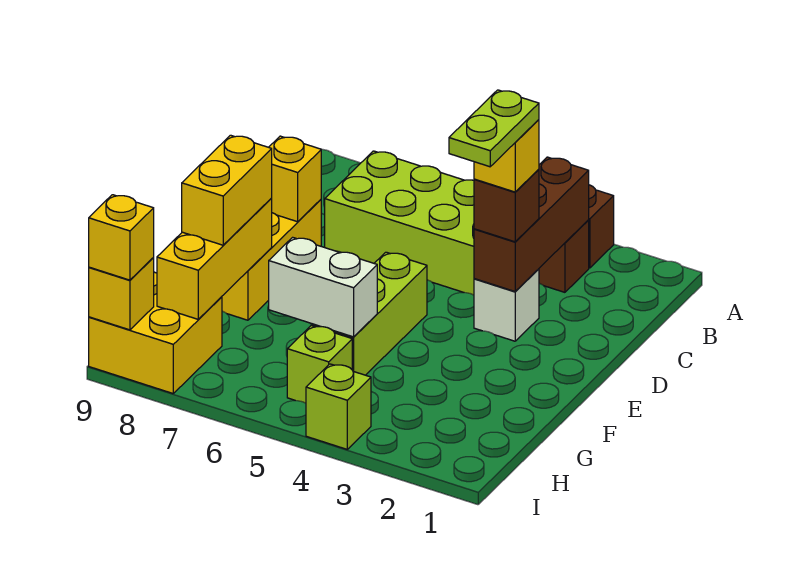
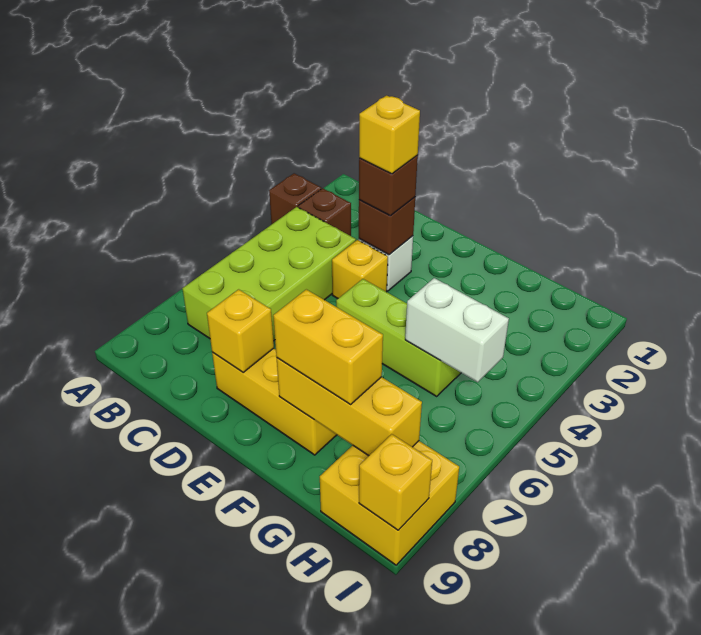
brown brick B3:D3 level 2 -> brown brick D3 level 2
lime plate D3:E3 level 5 -> none
white brick G5:G6 level 2 -> white brick G5:H5 level 2
lime brick H5 level 1 -> none
lime brick I4 level 1 -> none
yellow brick I9 level 3 -> yellow brick D4 level 1

